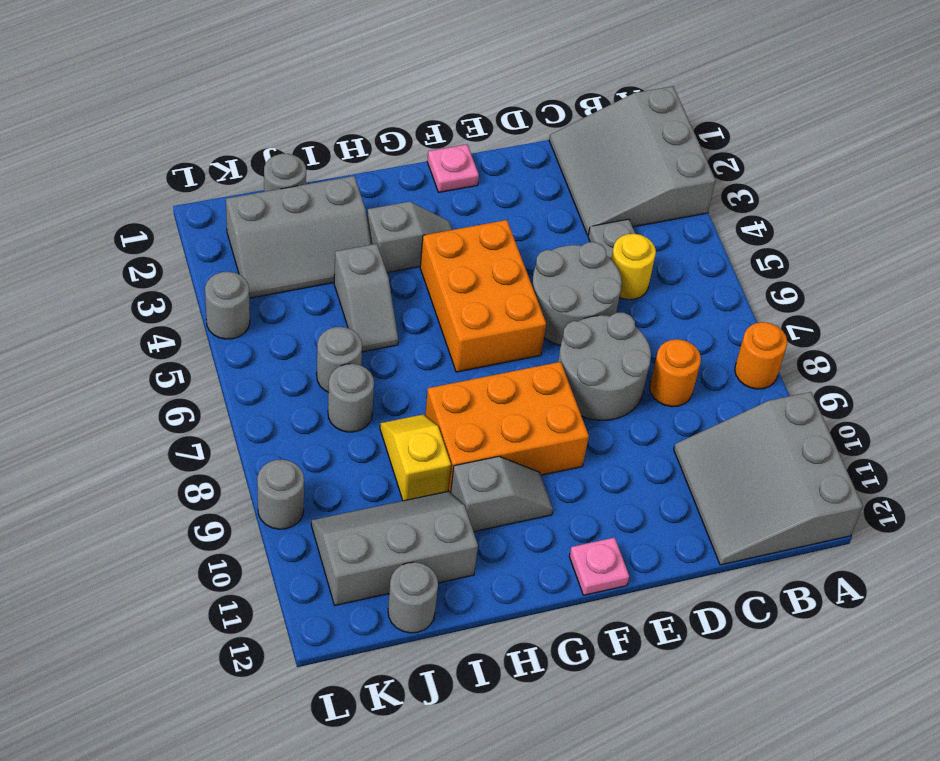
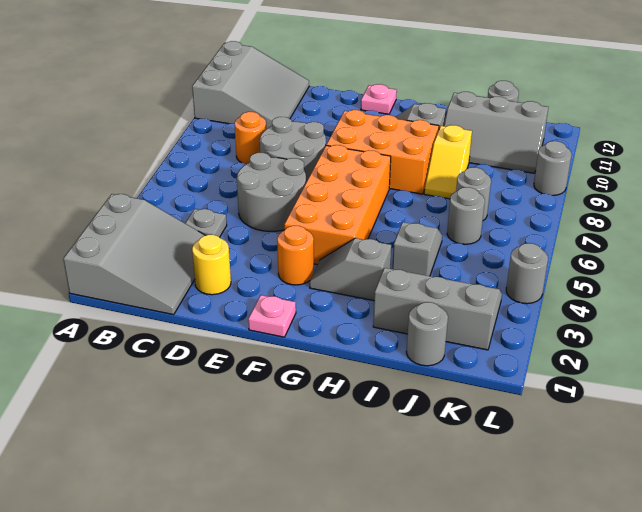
orange round brick A8 level 1 -> orange round brick F3 level 1
yellow round brick C5 level 1 -> yellow round brick D2 level 1
orange brick F4:G6 level 1 -> orange brick F4:G7 level 1

